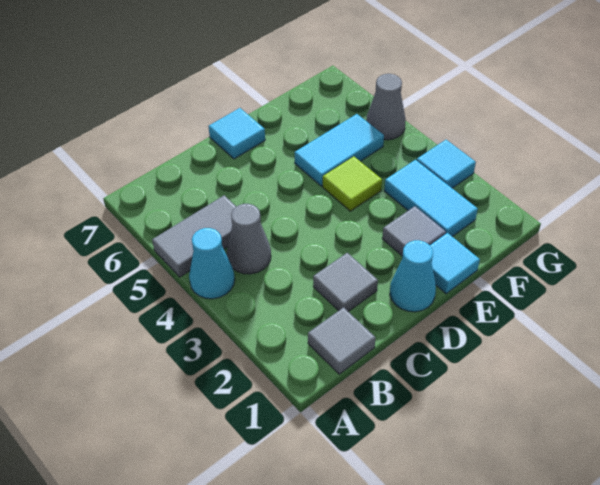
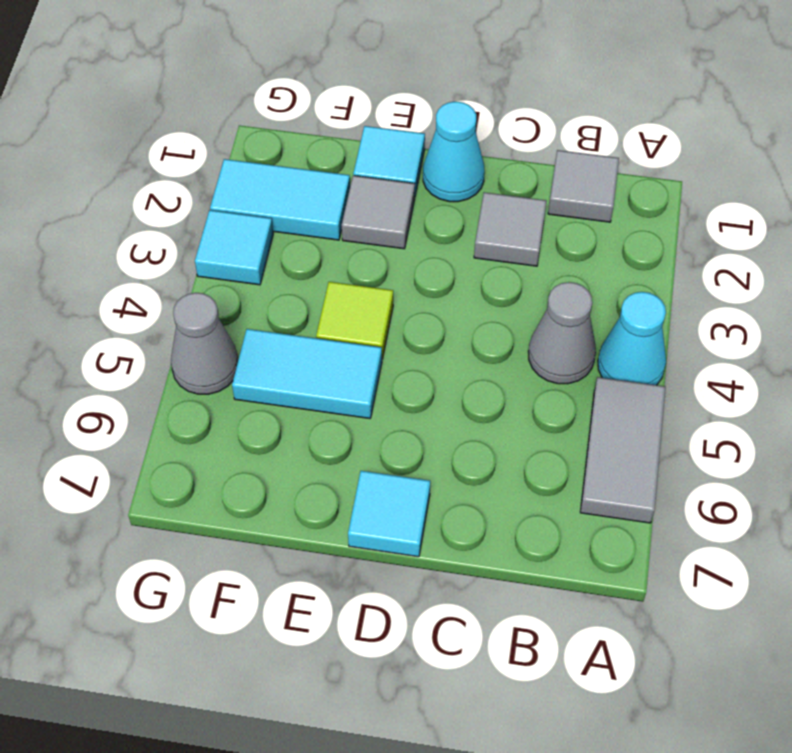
grey tile A5:B5 level 1 -> grey tile A5:A6 level 1
cyan tile F2:F3 level 1 -> cyan tile F2:G2 level 1

